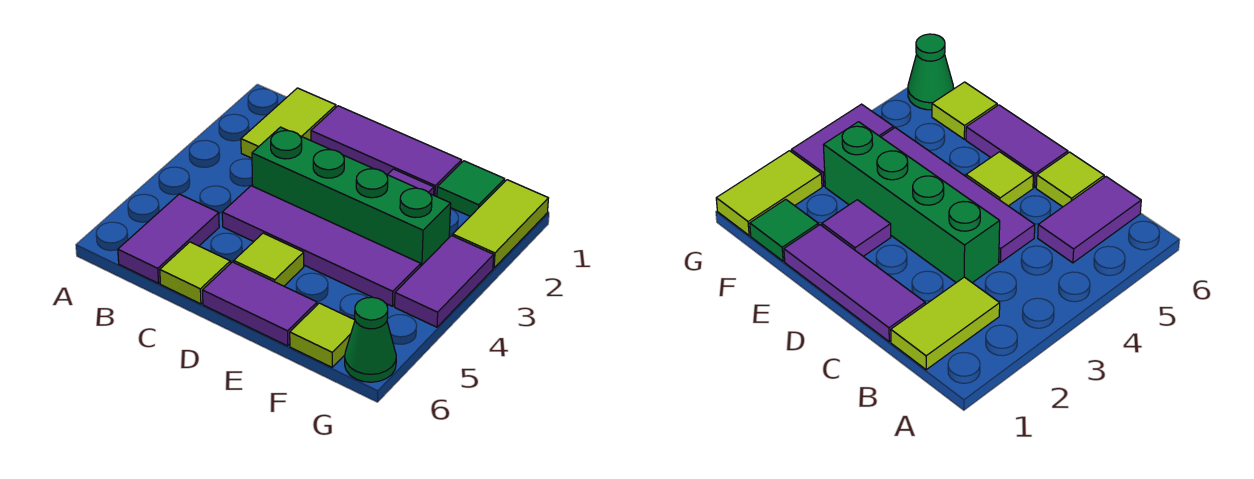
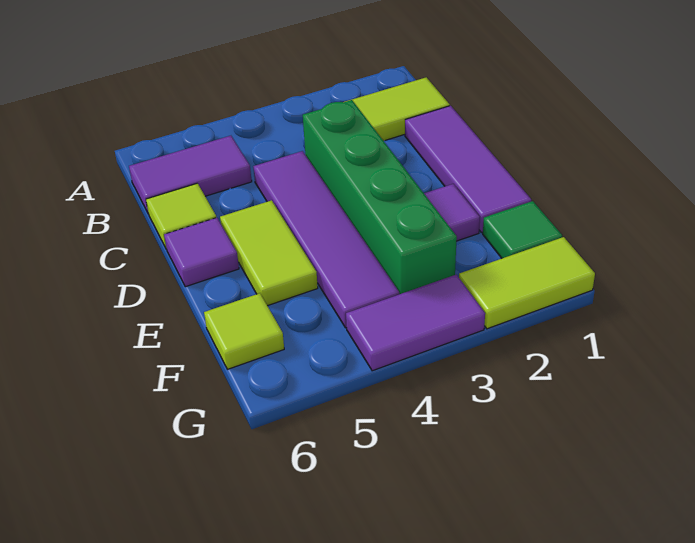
lime tile D5 level 1 -> lime tile D5:E5 level 1
purple tile D6:E6 level 1 -> purple tile D6 level 1
green cone G6 level 1 -> none

